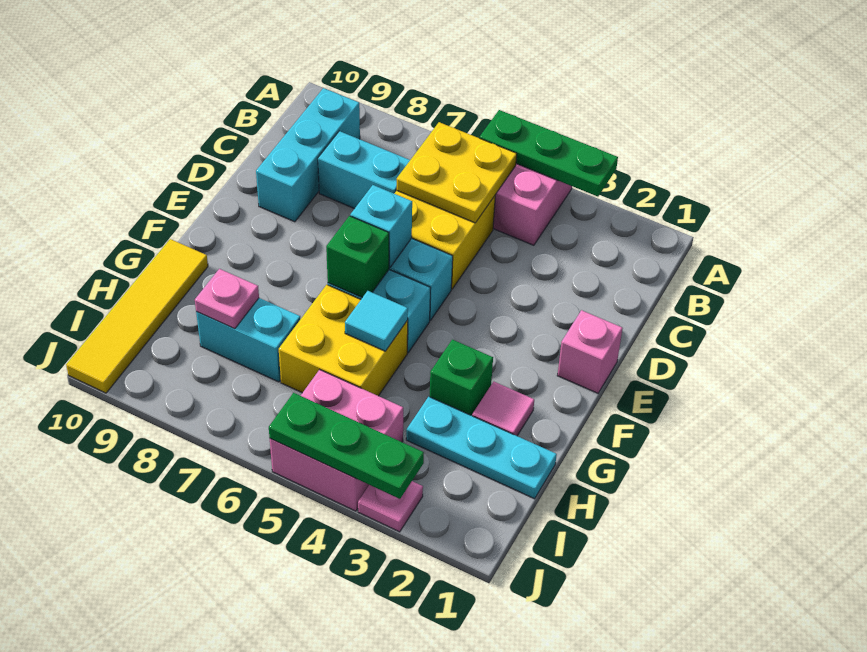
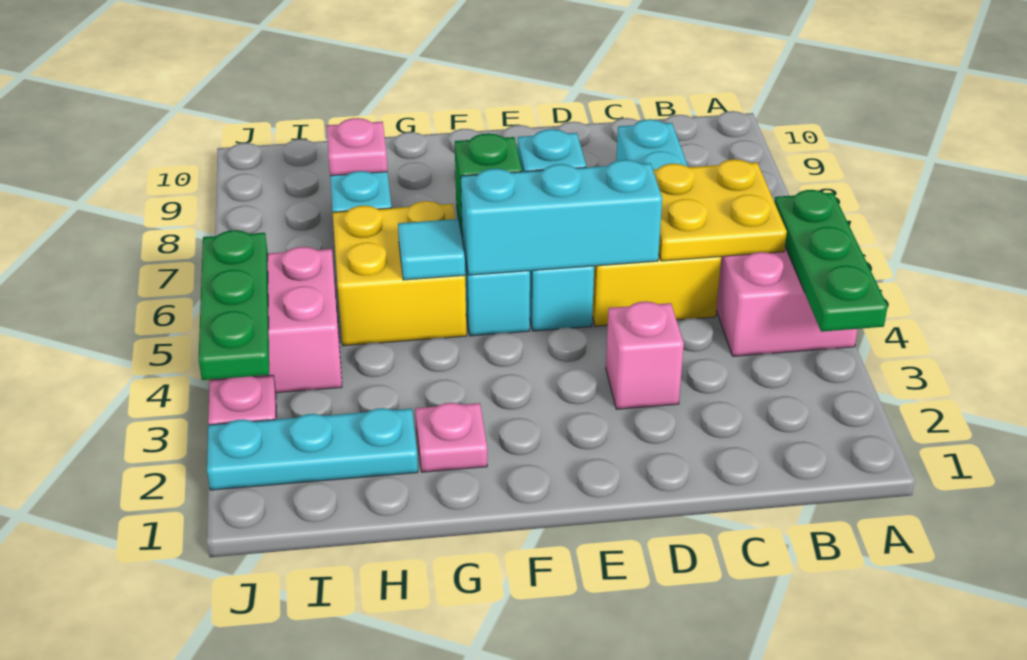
cyan brick B9:D9 level 1 -> cyan brick D5:F5 level 2
pink brick E1 level 1 -> pink brick D3 level 1
pink tile G2 level 1 -> pink plate G2 level 1
green brick G3 level 1 -> none
yellow tile G10:J10 level 1 -> none
cyan plate H1:H3 level 1 -> cyan plate H2:J2 level 1

